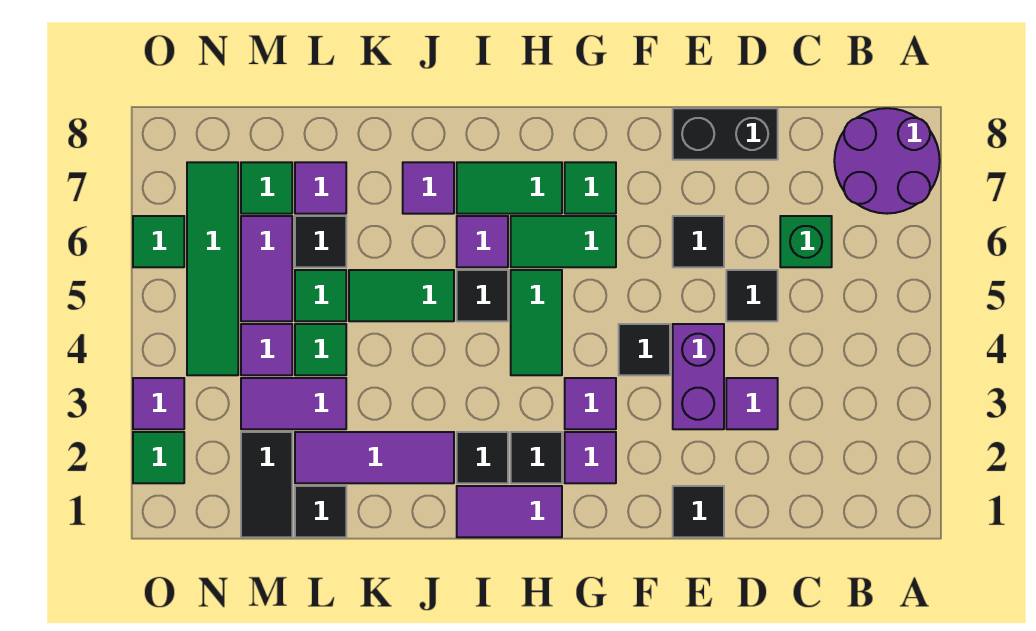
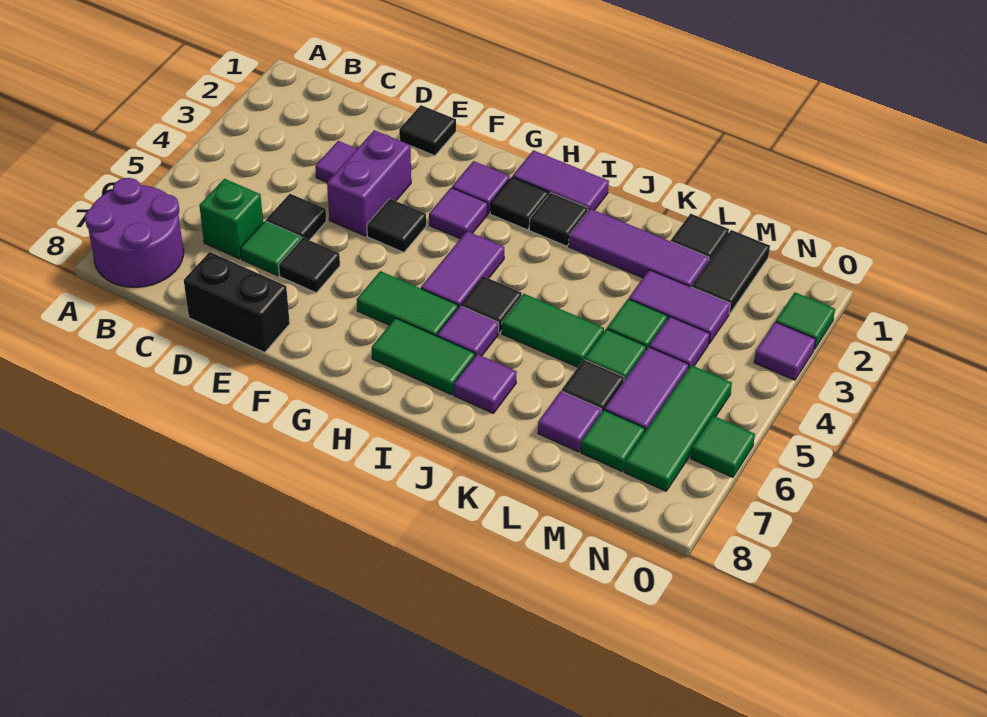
green tile G7 level 1 -> green tile D6 level 1
green tile H4:H5 level 1 -> purple tile H4:H5 level 1
green tile N4:N7 level 1 -> green tile N5:N7 level 1

